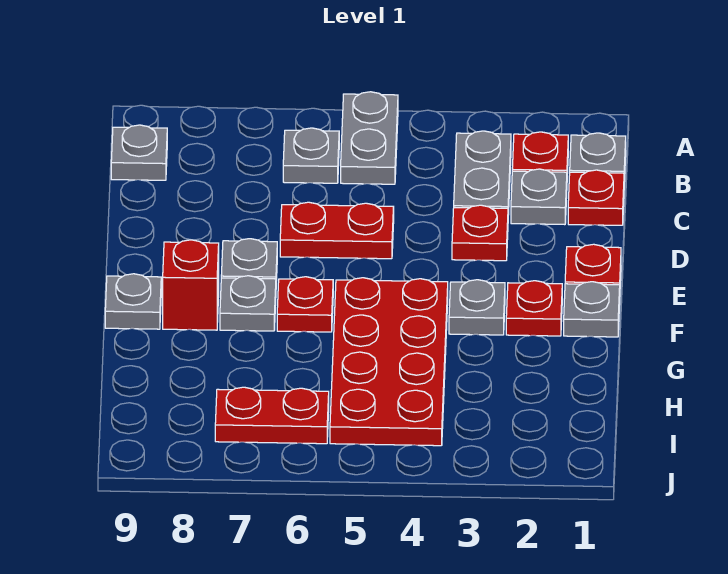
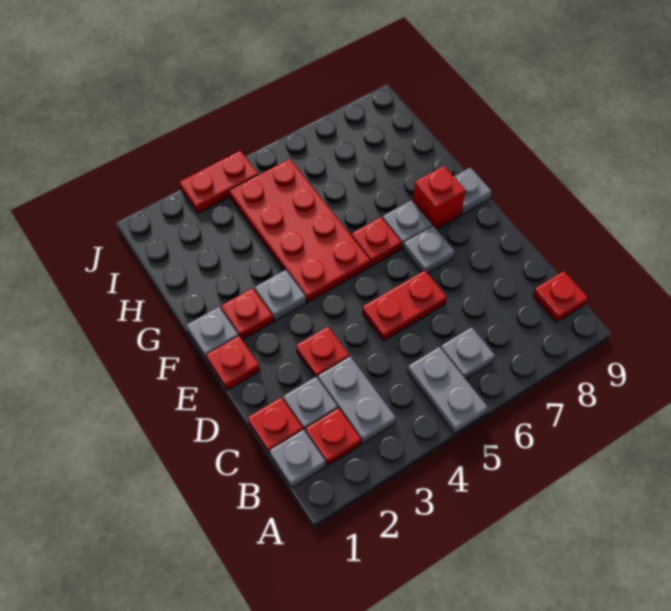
grey plate B9 level 1 -> red plate B9 level 1
red plate I6:I7 level 1 -> red plate J3:J4 level 1

